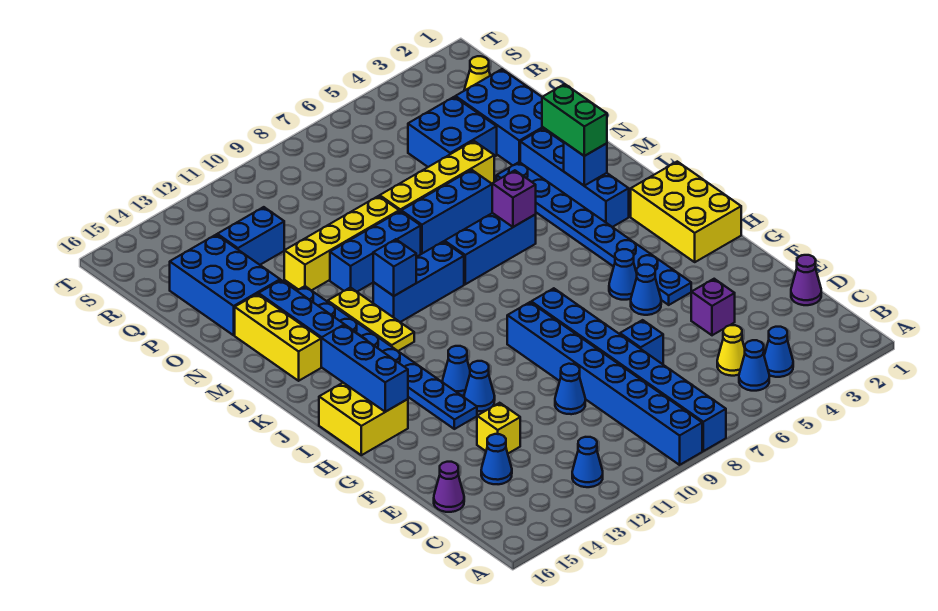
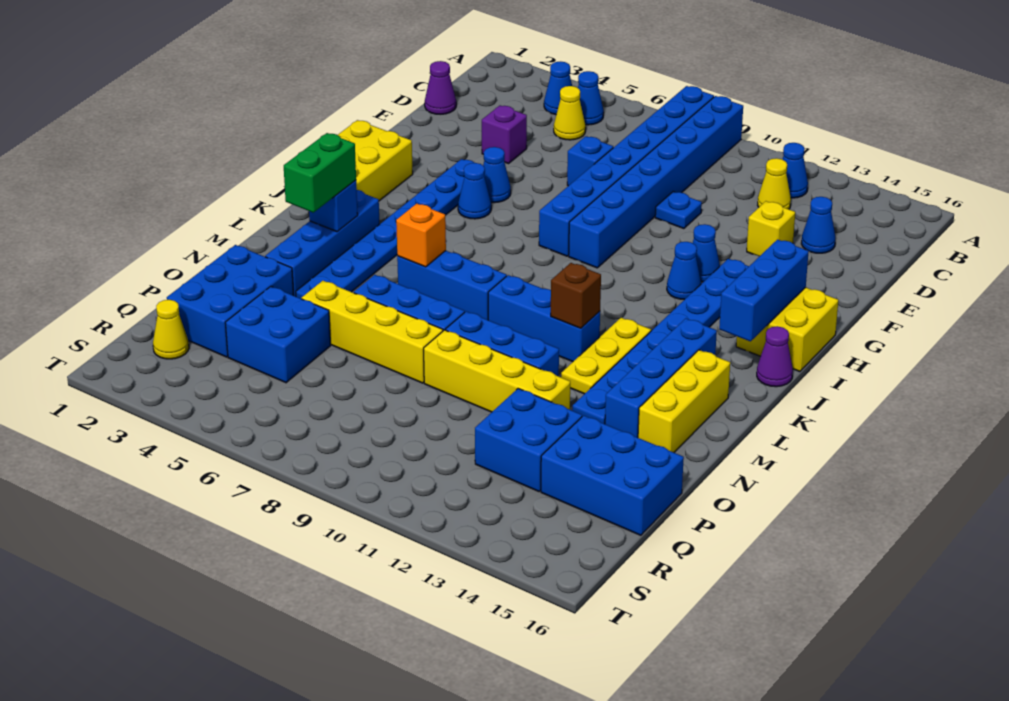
none -> yellow cone C12 level 1
purple cone D16 level 1 -> purple cone J16 level 1
blue cone E10 level 1 -> blue plate E10 level 1
purple brick L6 level 2 -> orange brick L6 level 2
blue brick L11 level 2 -> brown brick L11 level 2
blue brick O14:Q15 level 1 -> blue brick P14:Q16 level 1
blue brick Q12:Q13 level 1 -> blue brick P12:Q13 level 1

